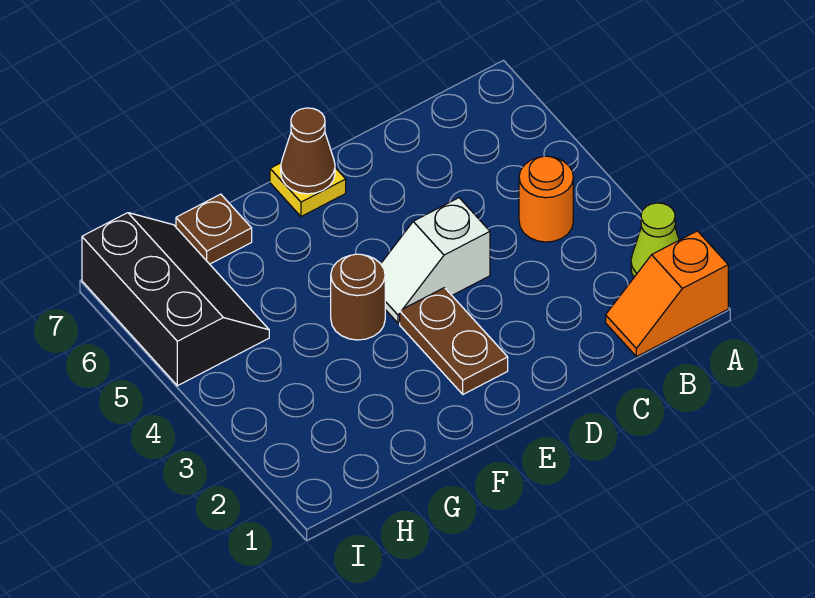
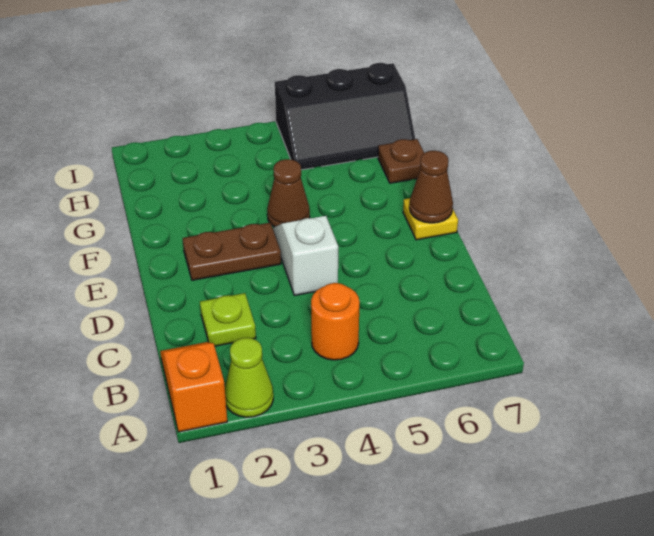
none -> lime plate C2 level 1
brown round brick F4 level 1 -> brown cone F4 level 1

